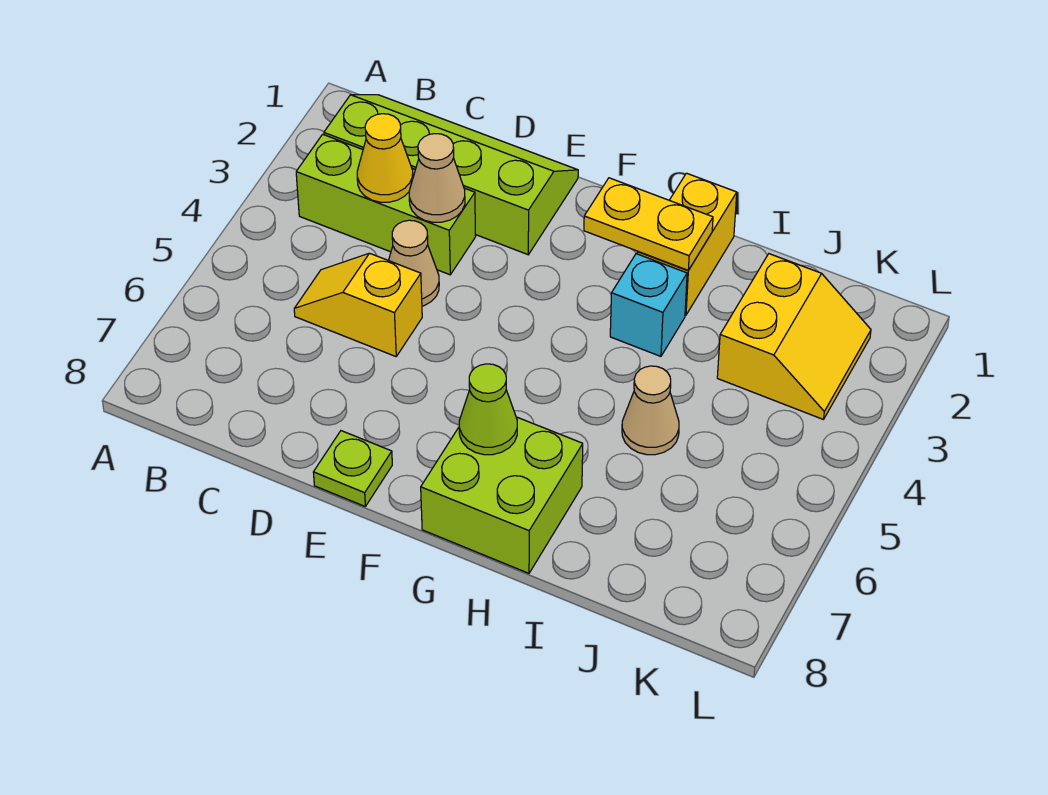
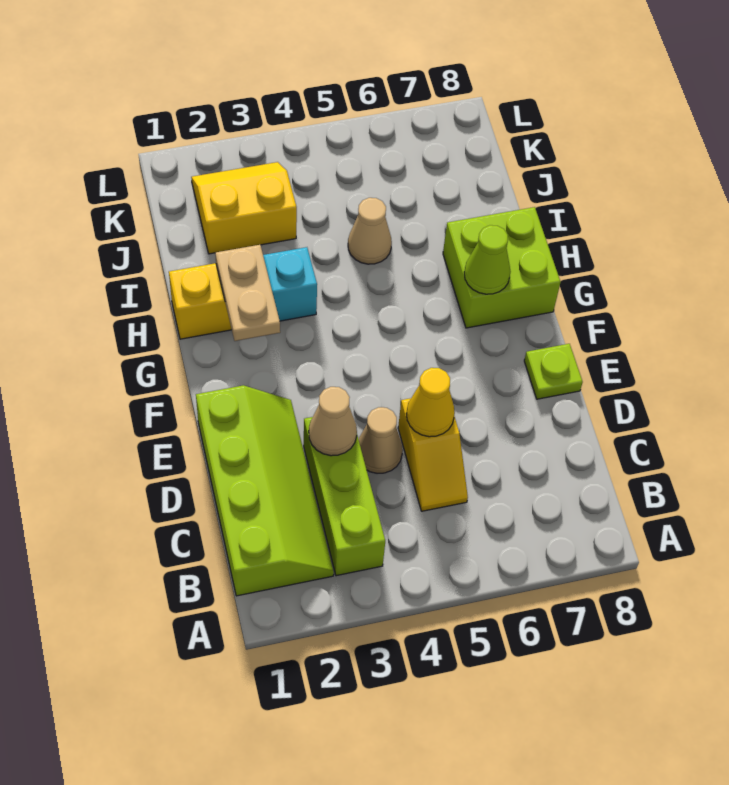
lime slope B1:E2 level 1 top 2 -> lime slope B1:E2 level 1 top 1
yellow cone C3 level 2 -> yellow cone D5 level 2
yellow plate G2:H2 level 2 -> tan plate G2:H2 level 2

